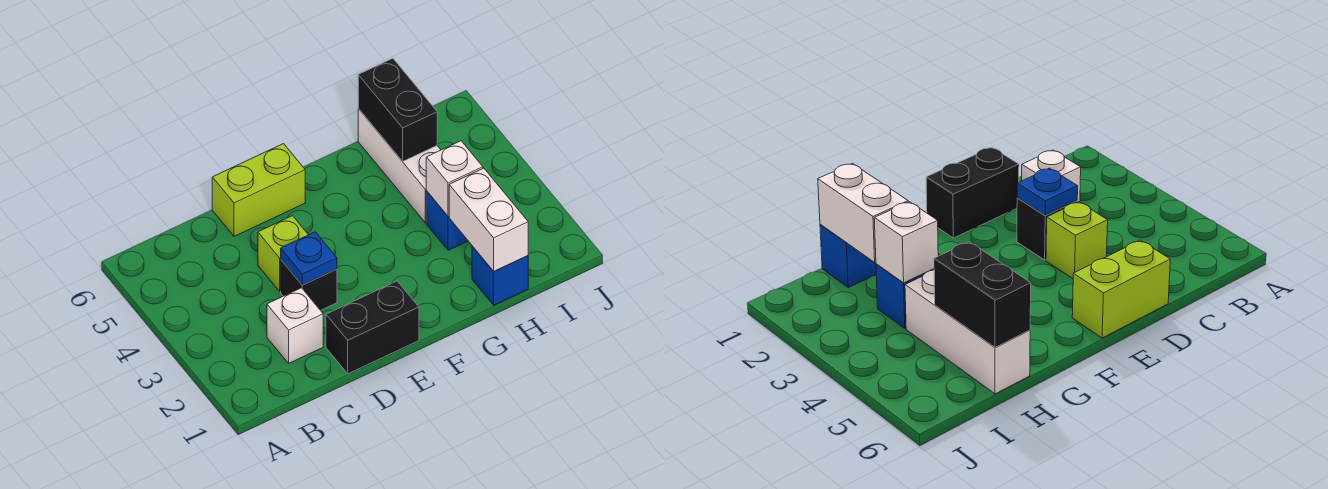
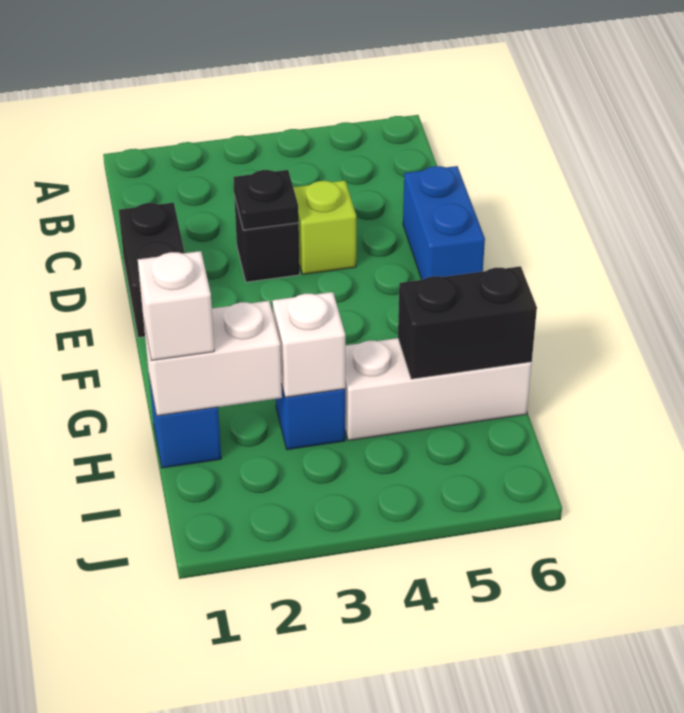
white brick C2 level 1 -> white brick H1 level 3
blue plate D3 level 2 -> black plate D3 level 2
lime brick D6:E6 level 1 -> blue brick D6:E6 level 1

